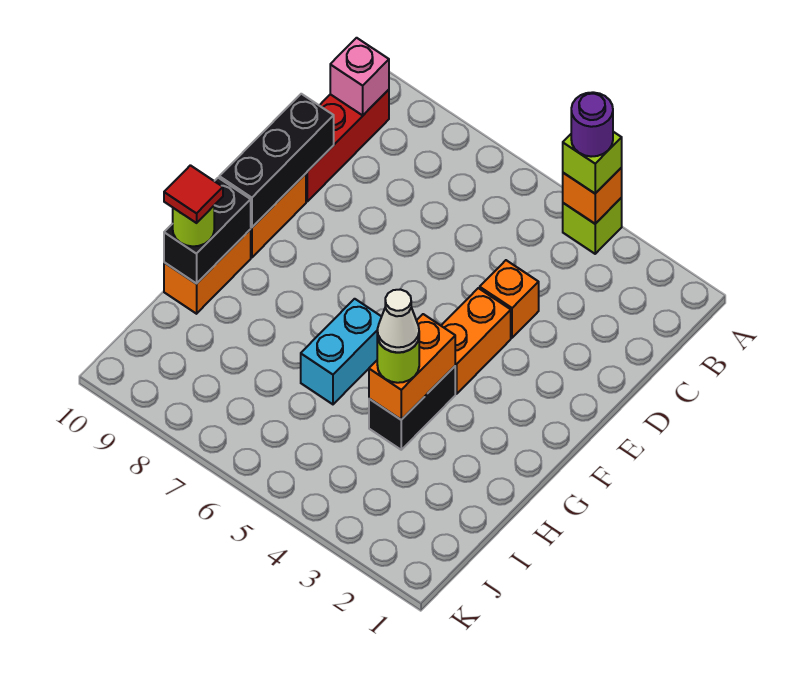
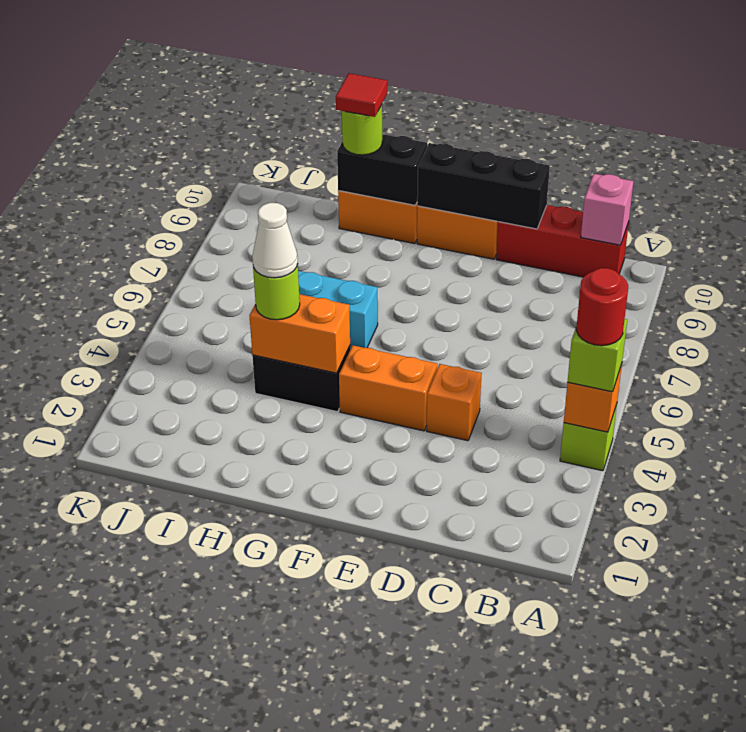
purple round brick A4 level 4 -> red round brick A4 level 4

